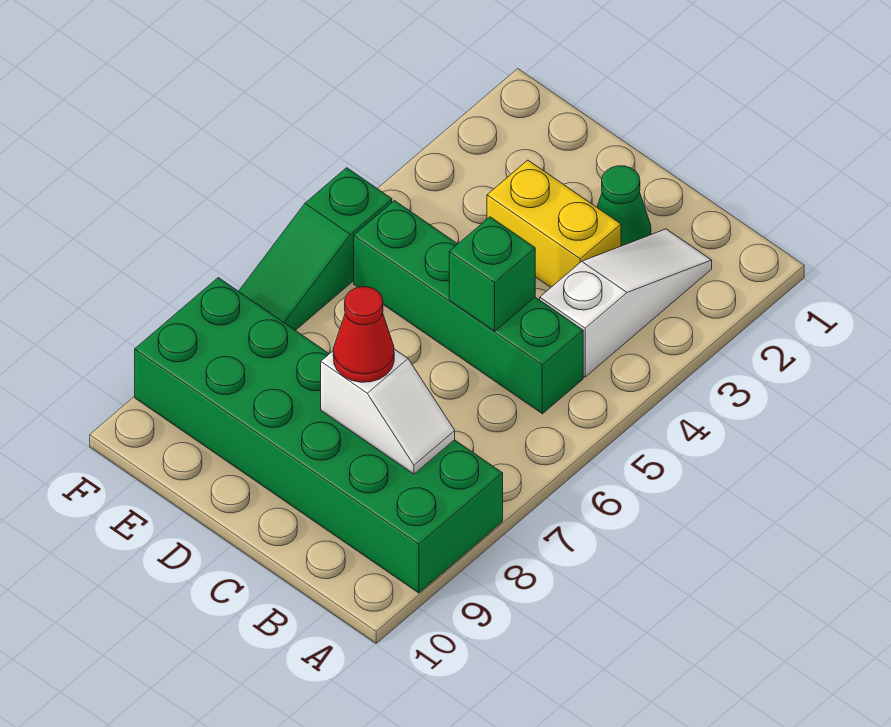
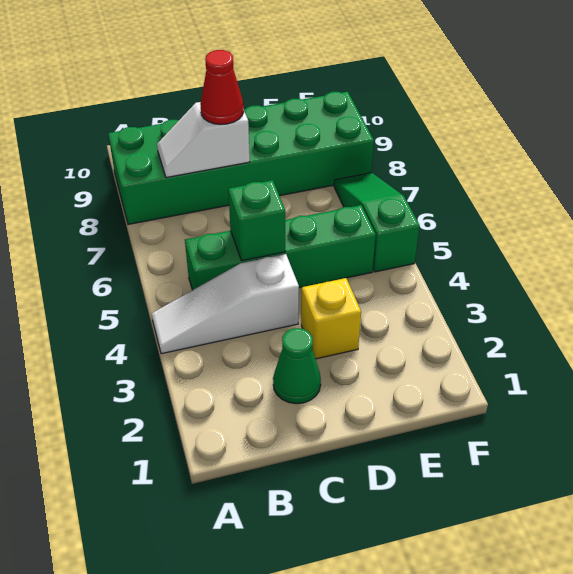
white slope B2:B4 level 1 top 4 -> white slope A4:C4 level 1 top C
yellow brick C3:D3 level 1 -> yellow brick D3 level 1

